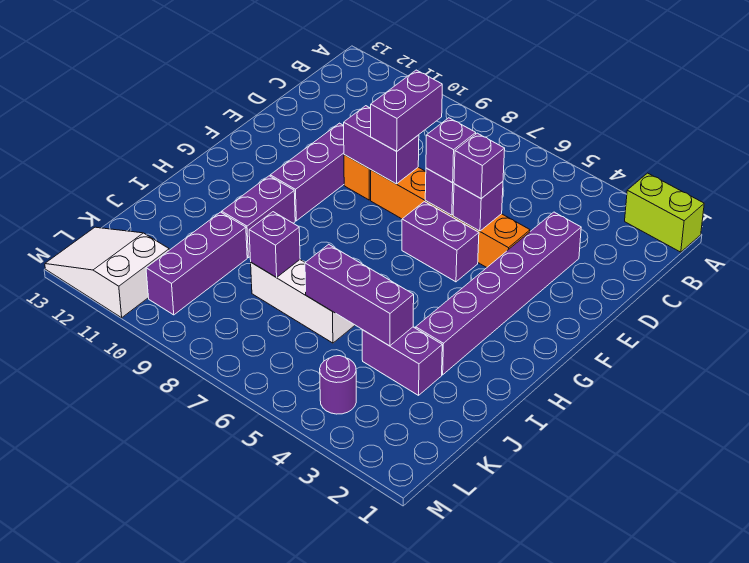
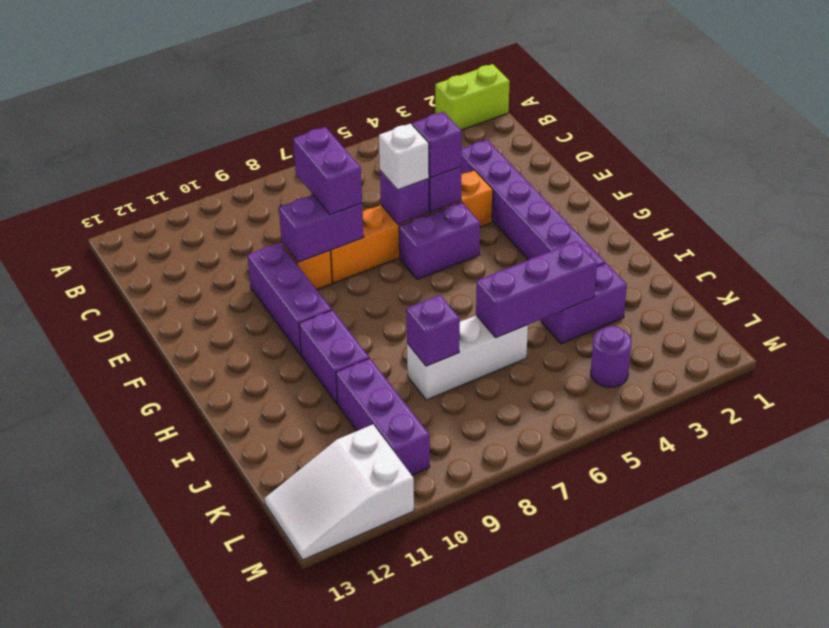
purple brick E6 level 3 -> white brick E6 level 3

